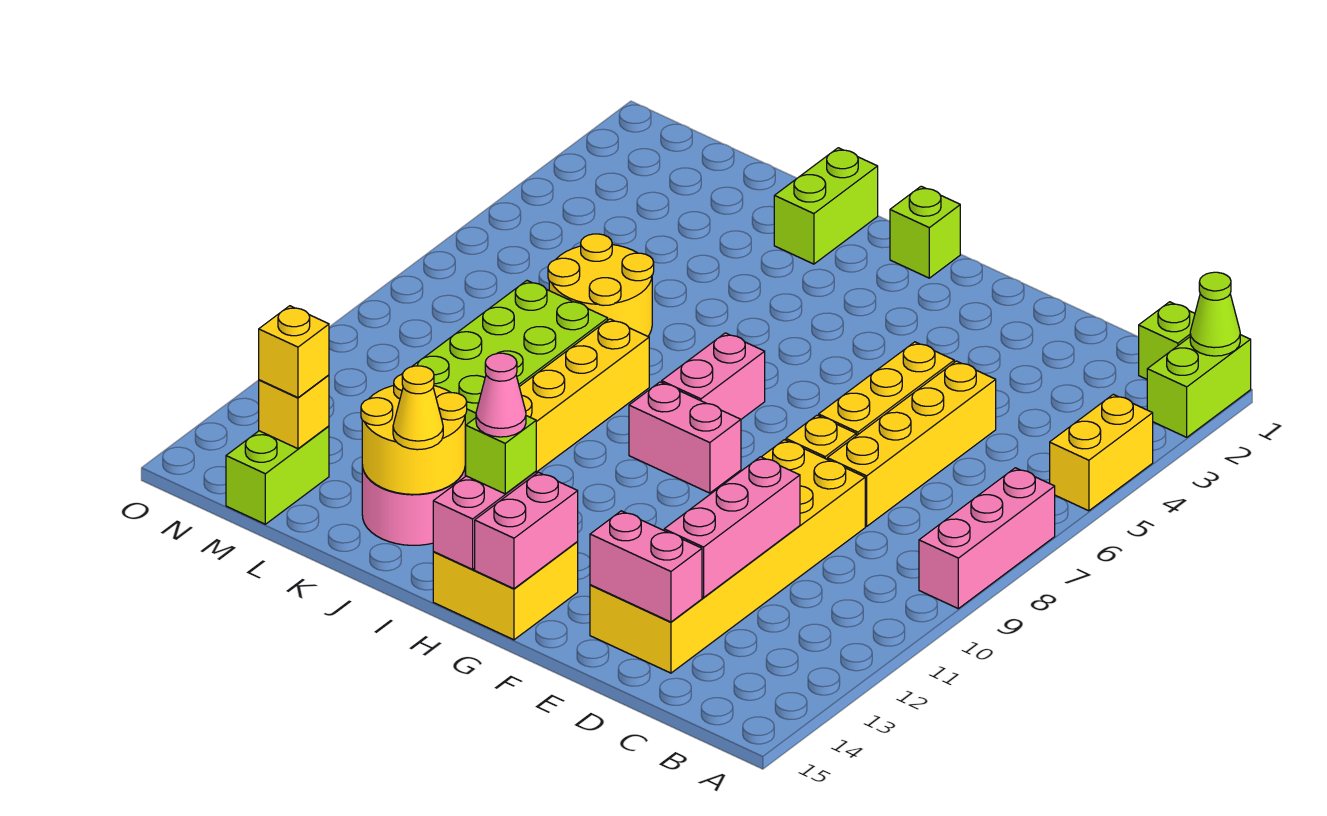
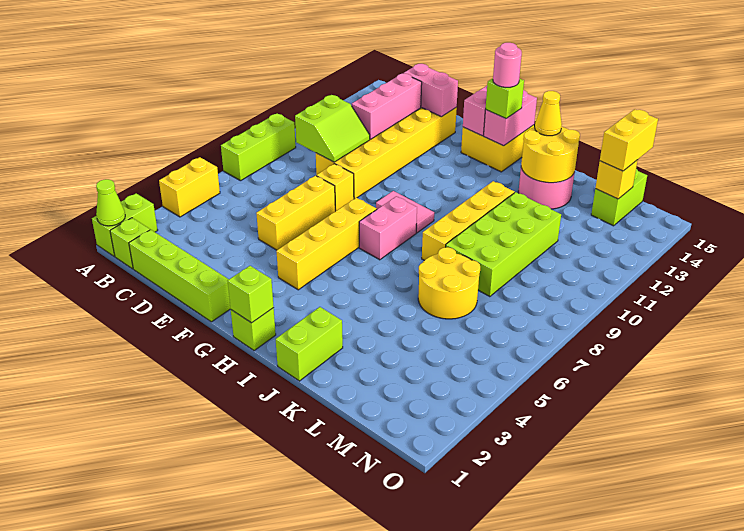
pink brick A7:A9 level 1 -> lime brick A7:A9 level 1
none -> lime brick C1:F1 level 1
none -> lime slope C9:D10 level 2 top C
yellow brick D5:D8 level 1 -> yellow brick G4:G7 level 1
pink brick G9:H9 level 1 -> pink tile G9:H9 level 1
none -> lime brick H1 level 2
pink cone H14 level 4 -> pink round brick H14 level 4
yellow brick M14 level 3 -> yellow brick M14:M15 level 3

